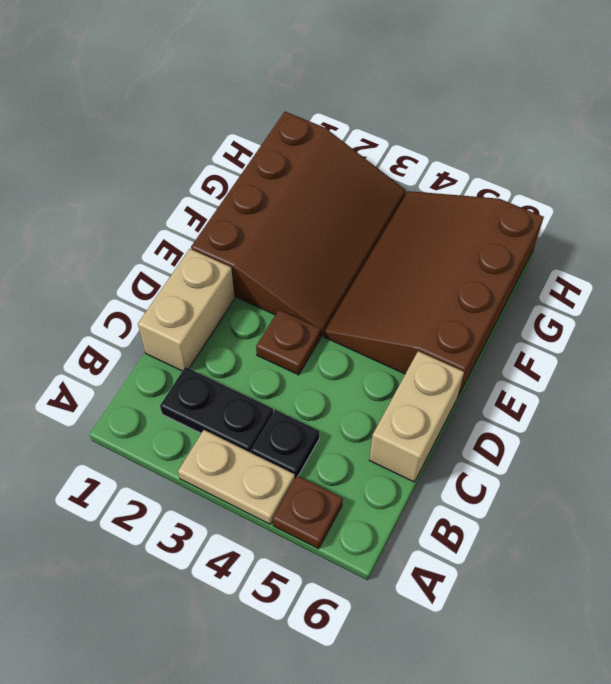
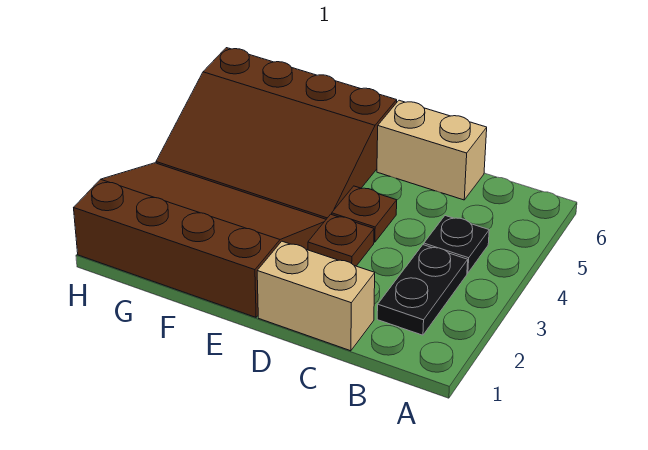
tan plate A3:A4 level 1 -> none
brown plate A5 level 1 -> brown plate D4 level 1

